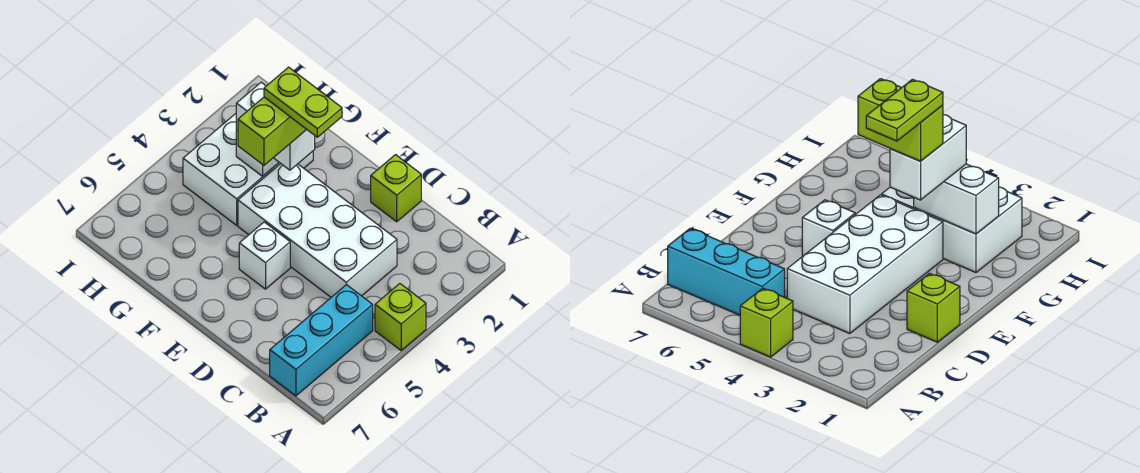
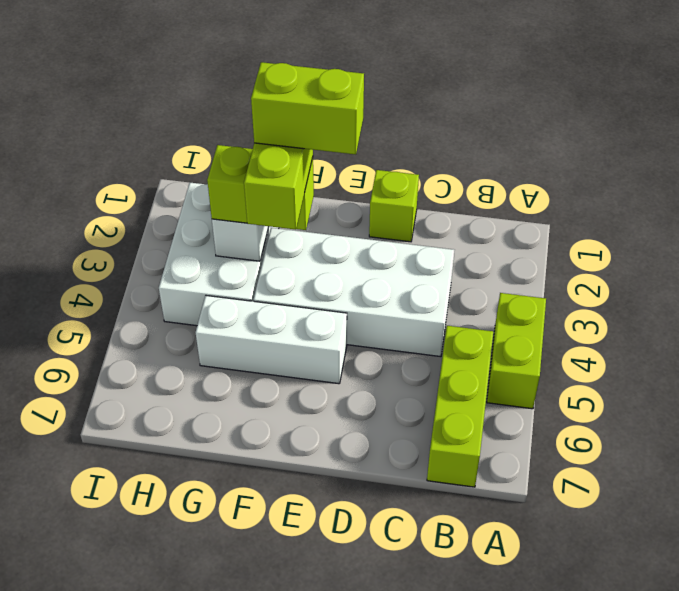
lime brick A4 level 1 -> lime brick A4:A5 level 1
cyan brick B5:B7 level 1 -> lime brick B5:B7 level 1
lime plate E3:F3 level 5 -> lime brick E3:F3 level 5
white brick E5 level 1 -> white brick E5:G5 level 1
white brick F3:G3 level 3 -> lime brick F3:G3 level 3

